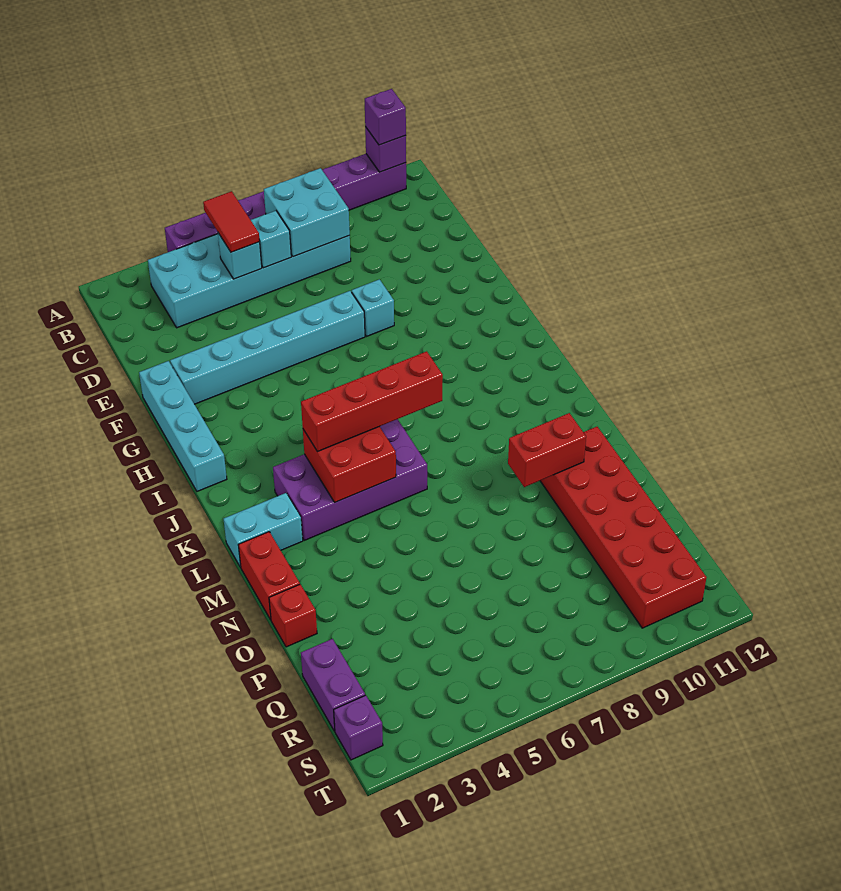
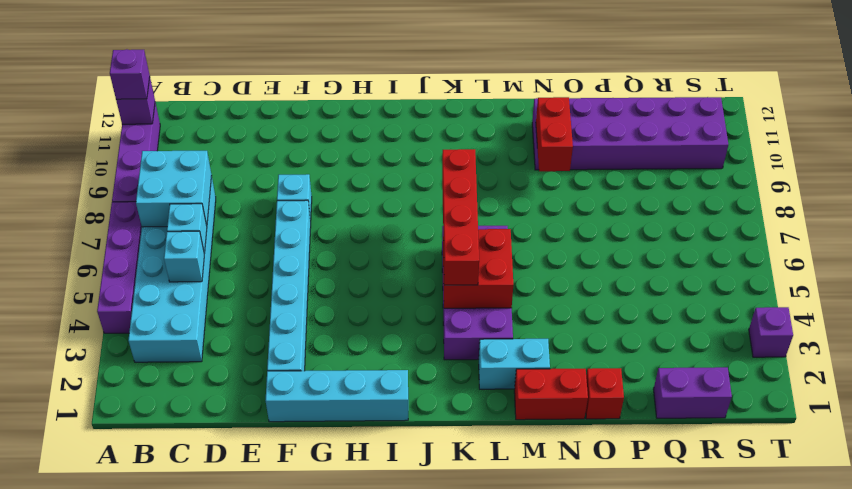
red tile B5:C5 level 3 -> none
cyan brick L1:L2 level 1 -> cyan brick L2:M2 level 1
red brick N10:S11 level 1 -> purple brick N10:S11 level 1
purple brick S1 level 1 -> purple brick T3 level 1

